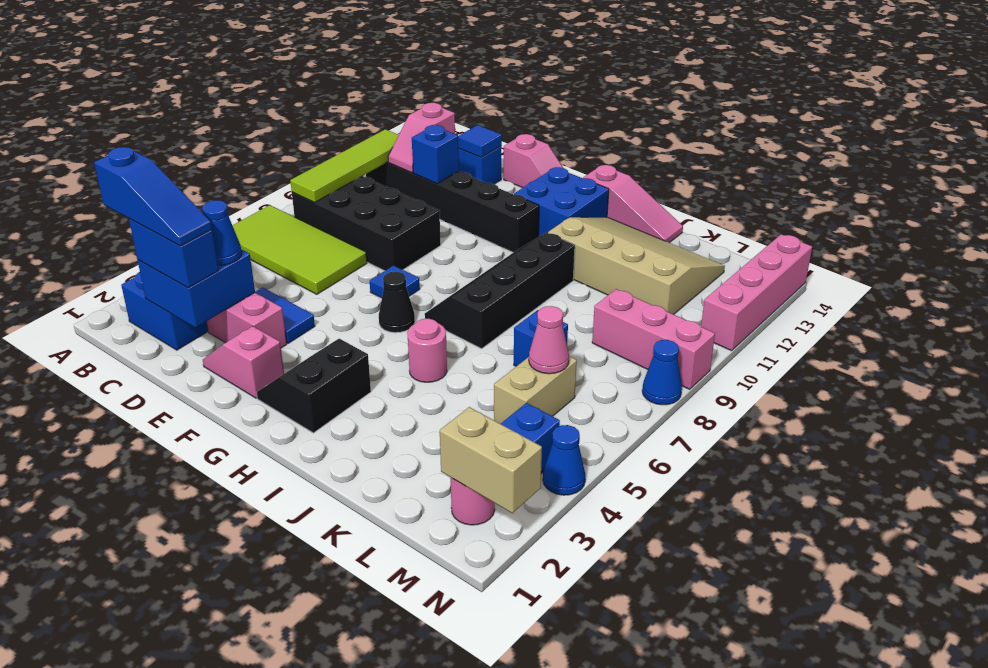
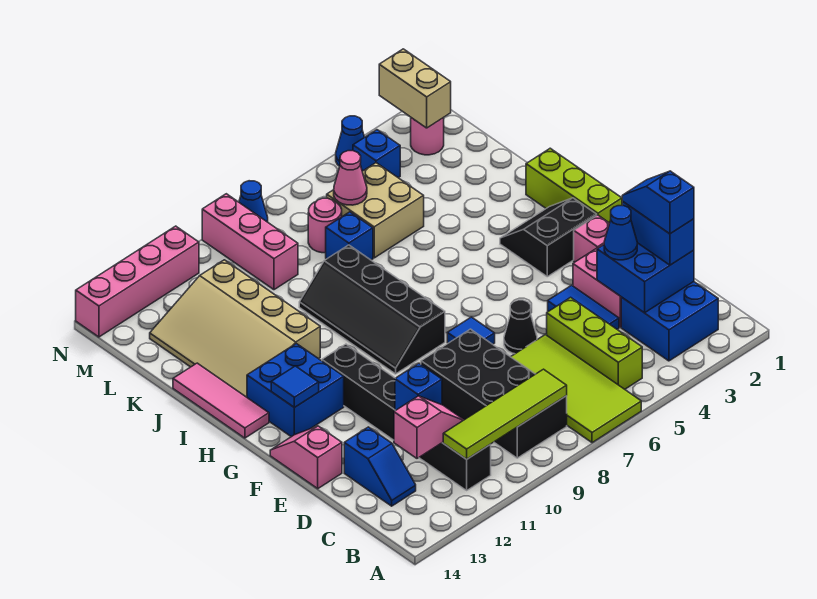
blue slope B2:D2 level 4 top B -> blue slope C2:D2 level 4 top C
none -> lime brick B5:D5 level 1
blue tile D13 level 2 -> blue tile G13 level 2
none -> lime brick G1:I1 level 1
black slope G2:H3 level 1 top H -> black slope G2:H3 level 1 top G
black cone G6 level 1 -> black cone E6 level 1
black slope H7:I10 level 1 top I -> black slope G8:J9 level 1 top 8
pink slope H14:J14 level 1 top H -> pink tile H14:J14 level 1
pink round brick I5 level 1 -> pink round brick L7 level 1
tan brick L5:L6 level 1 -> tan brick K5:L6 level 1

